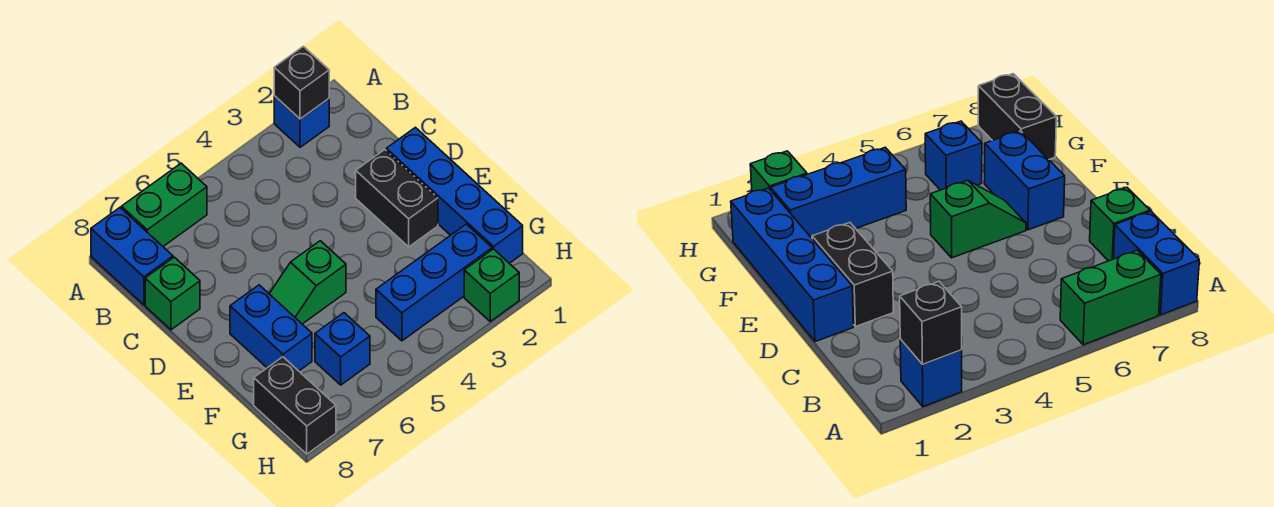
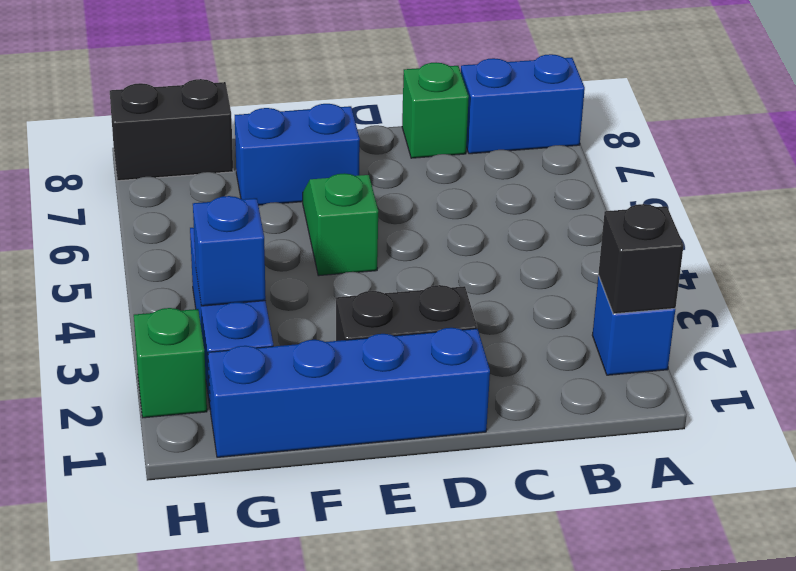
green brick A6:A7 level 1 -> none
blue brick G6 level 1 -> blue brick G3 level 2

